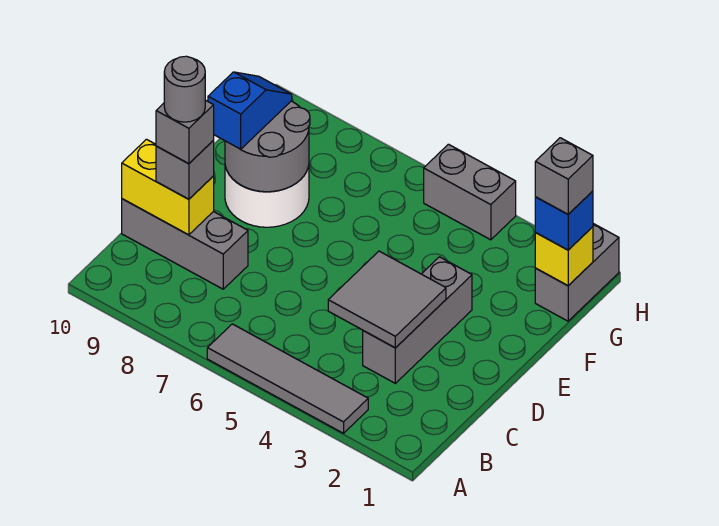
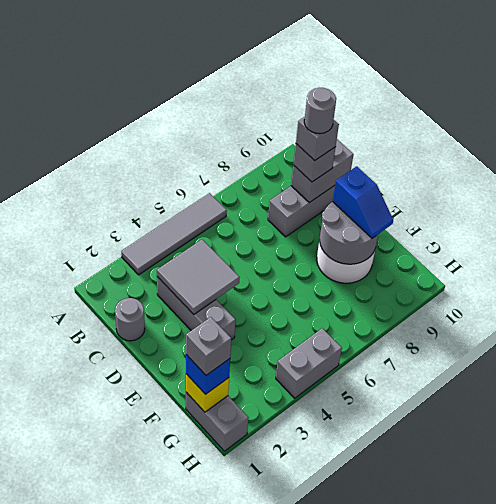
none -> grey round brick C1 level 1
yellow brick C9:C10 level 2 -> grey brick C9:C10 level 2

